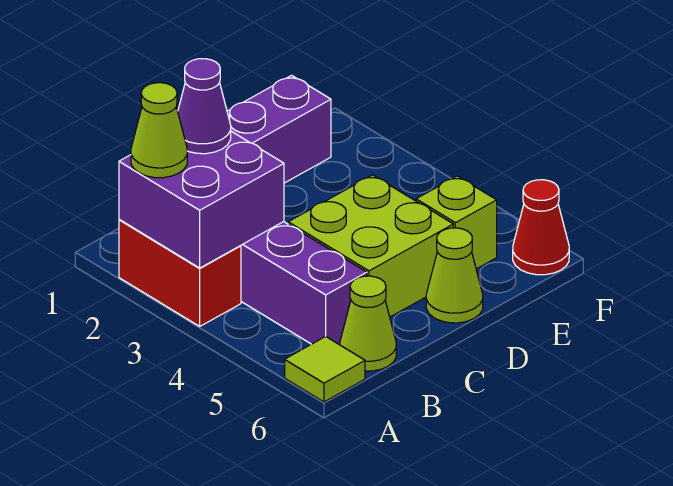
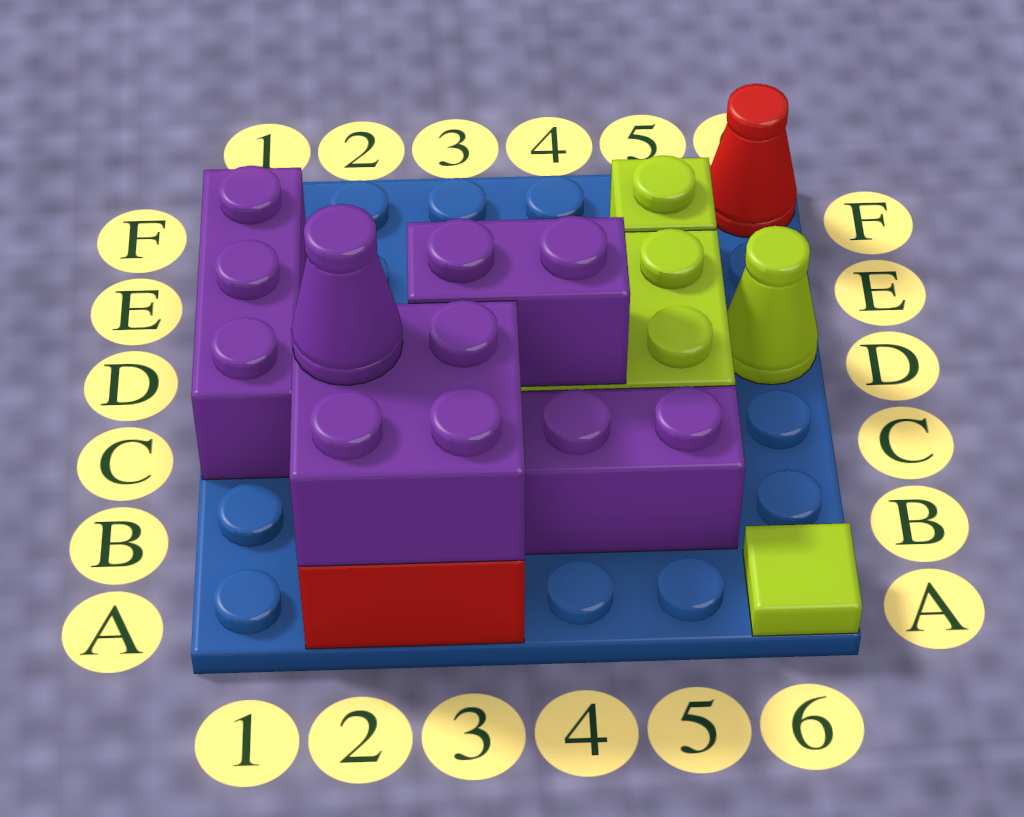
lime cone A2 level 3 -> none
lime cone B6 level 1 -> none
none -> purple brick C3:C4 level 2

